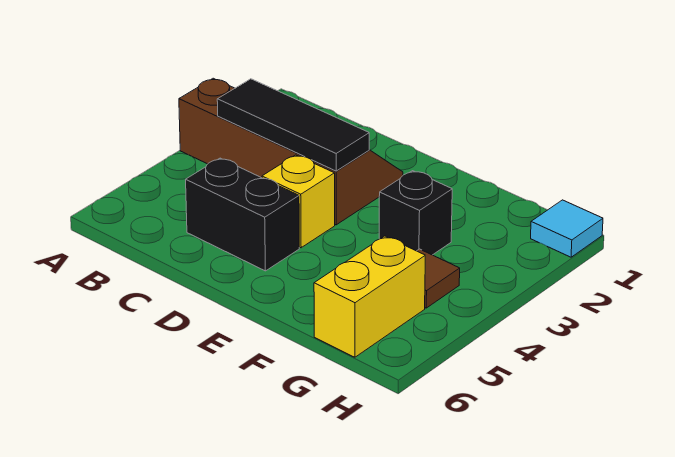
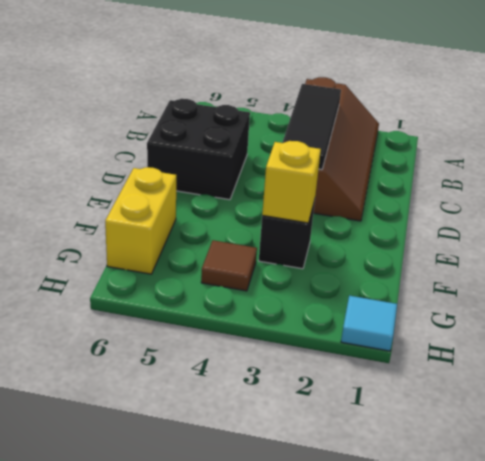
black brick C5:D5 level 1 -> black brick C5:D6 level 1
yellow brick D4 level 1 -> yellow brick F3 level 2
yellow brick G5:G6 level 1 -> yellow brick F6:G6 level 1

